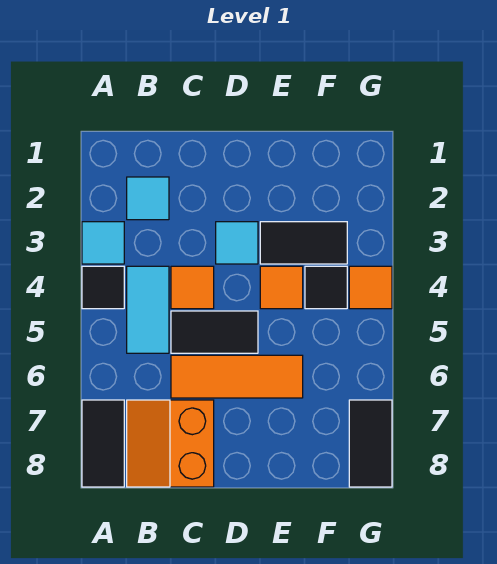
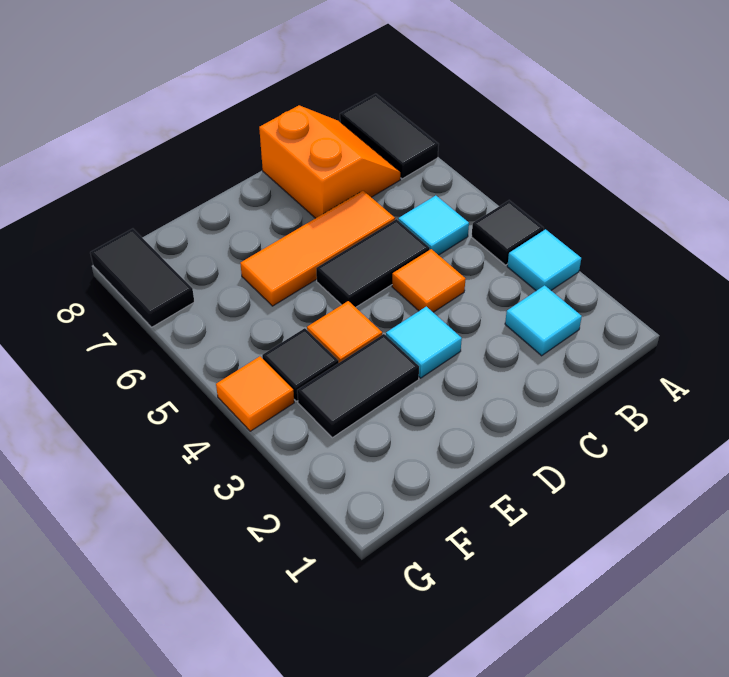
cyan tile B4:B5 level 1 -> cyan tile B5 level 1

